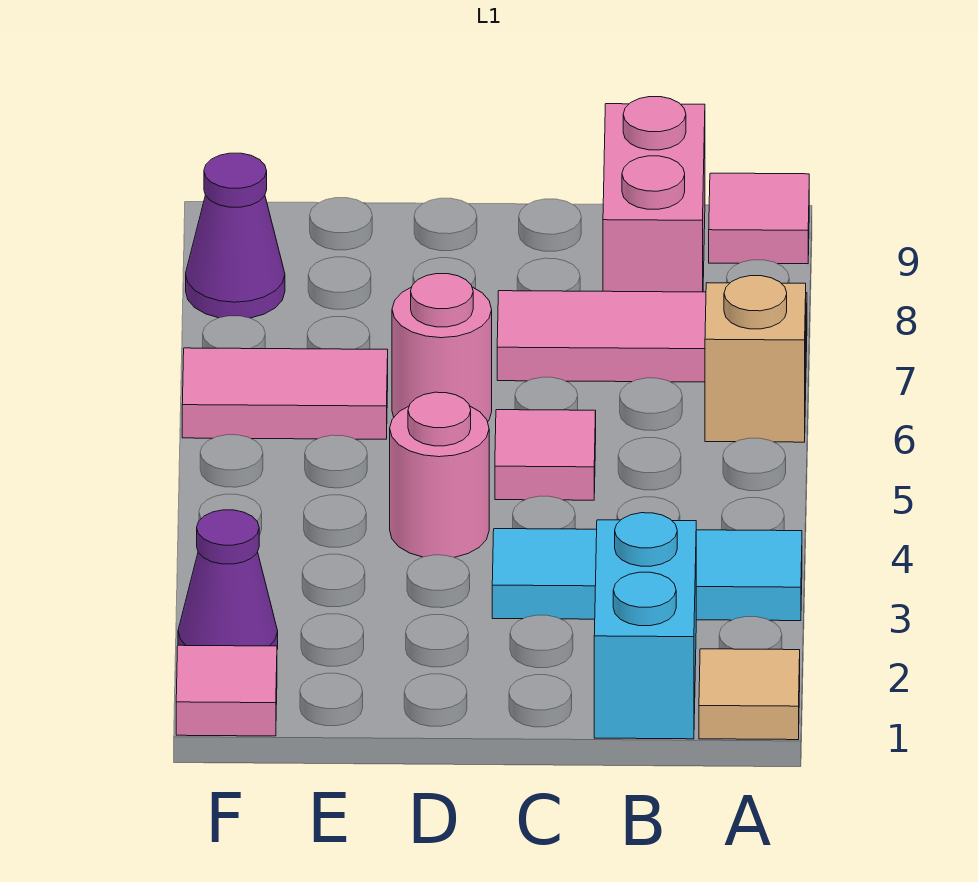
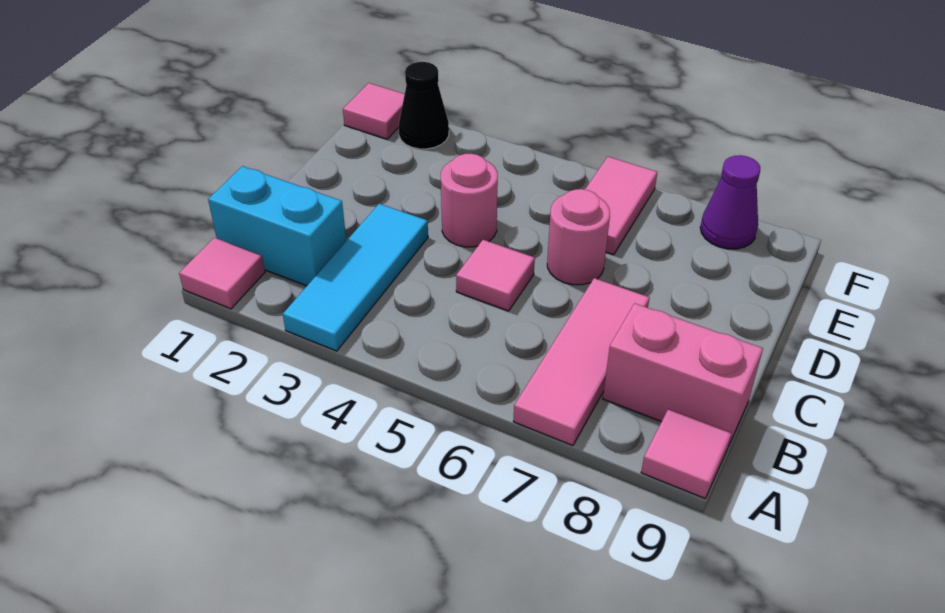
tan tile A1 level 1 -> pink tile A1 level 1
tan brick A6 level 1 -> none
purple cone F2 level 1 -> black cone F2 level 1

